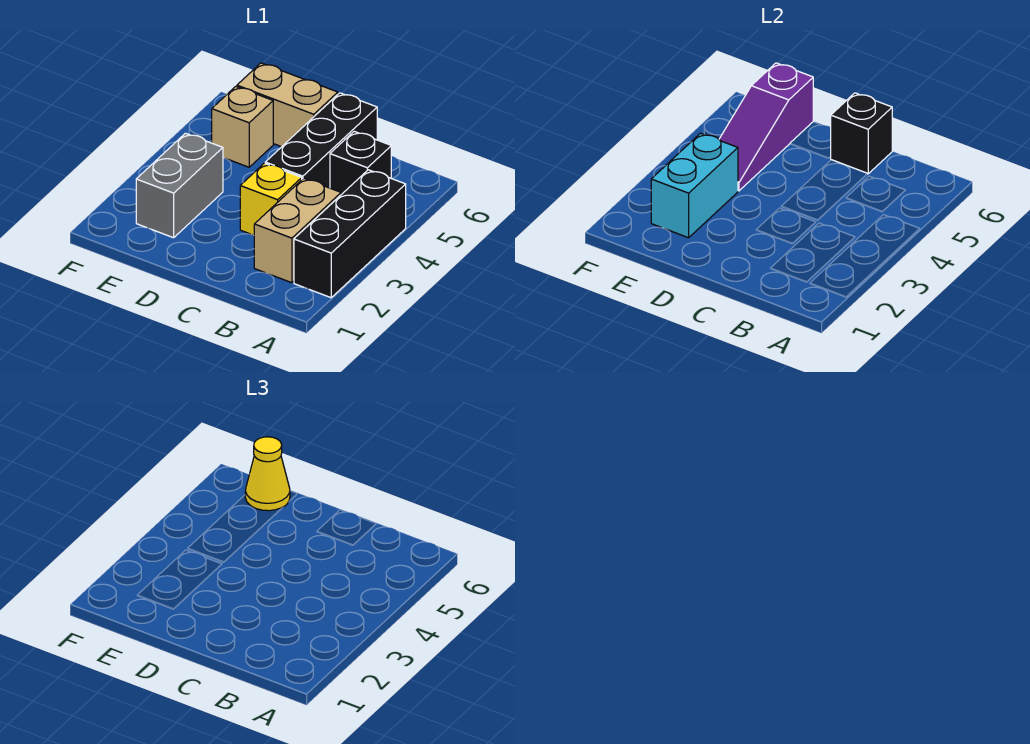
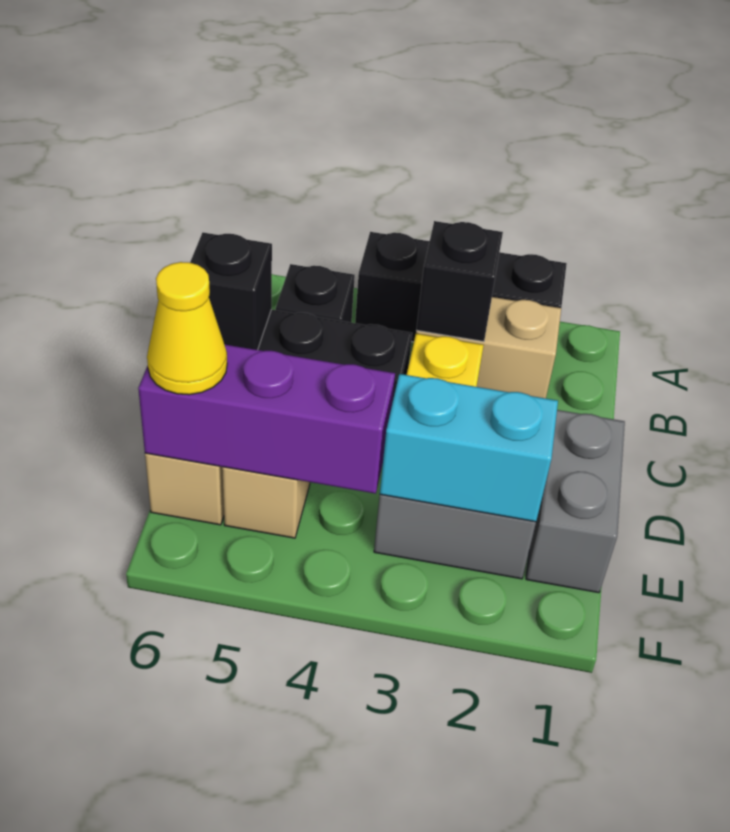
none -> black brick B3 level 2
none -> grey brick D1:E1 level 1
purple slope E4:E6 level 2 top 6 -> purple brick E4:E6 level 2

